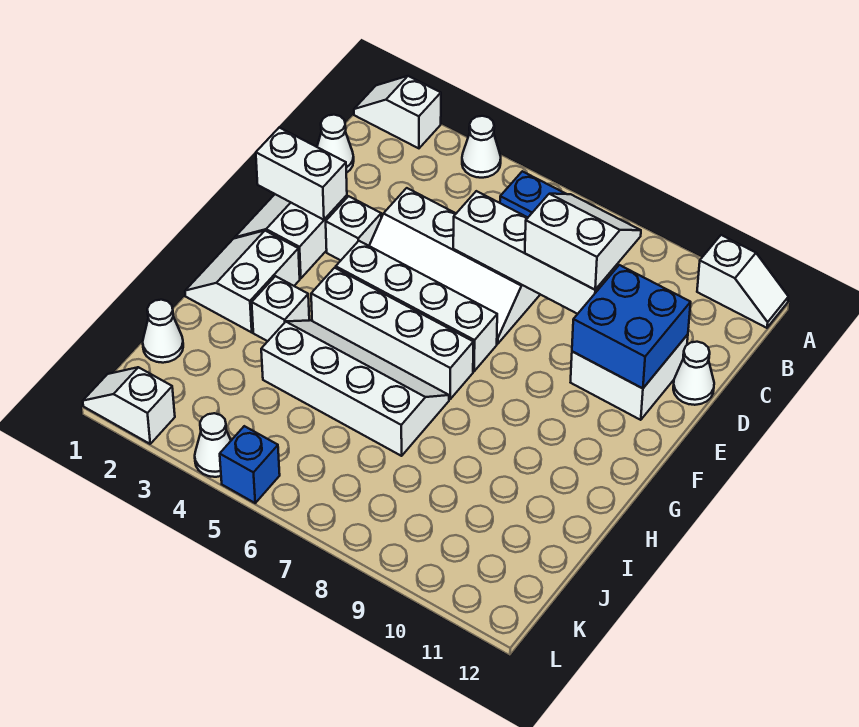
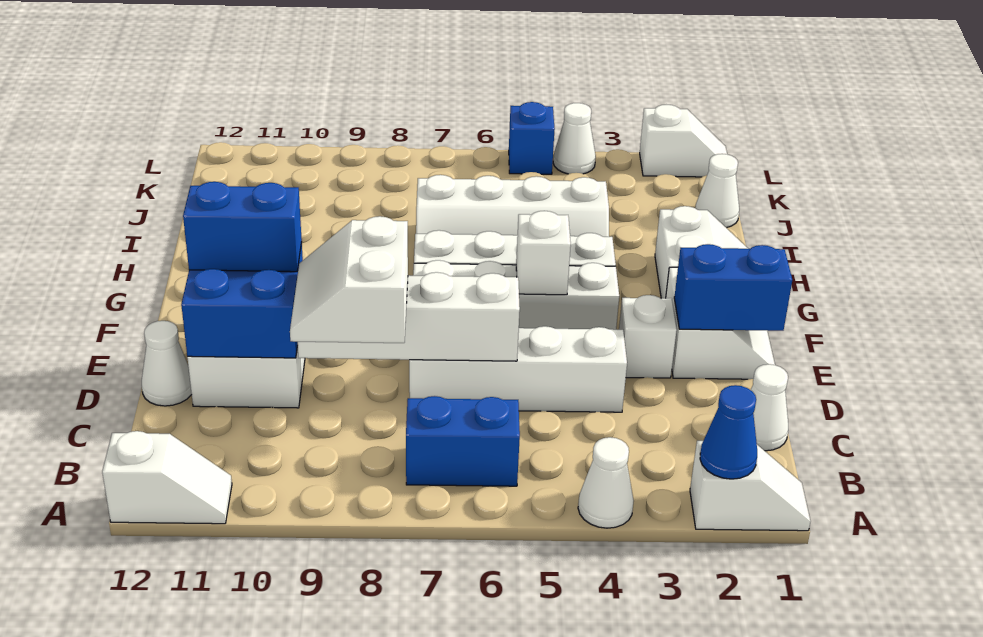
none -> blue cone A2 level 2
white slope A11:A12 level 1 top 11 -> white slope A11:A12 level 1 top 12
white slope C8:D9 level 3 top D -> white slope C8:D9 level 3 top 8
white brick E1:E2 level 2 -> blue brick E1:E2 level 2
none -> blue brick E10:E11 level 3
white brick H3 level 1 -> white brick F5 level 2

